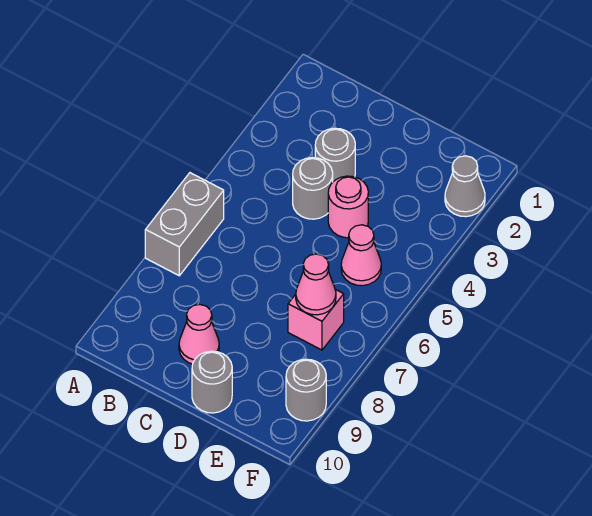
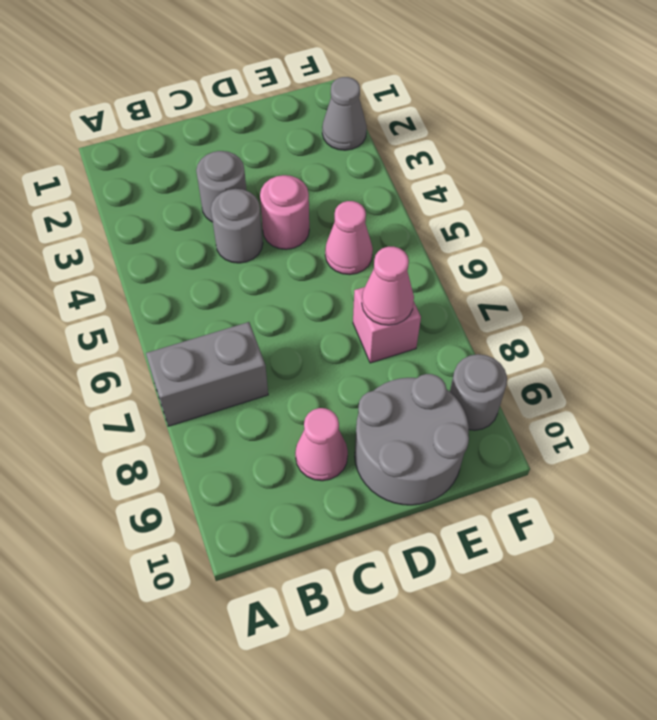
grey brick A6:A7 level 1 -> grey brick A7:B7 level 1
grey round brick D10 level 1 -> grey round brick D9:E10 level 1

